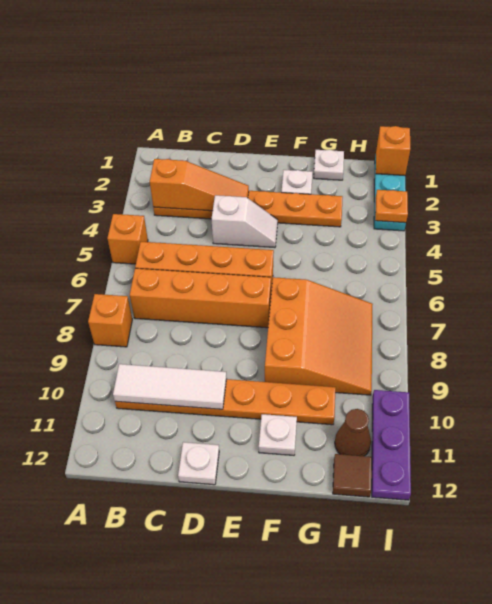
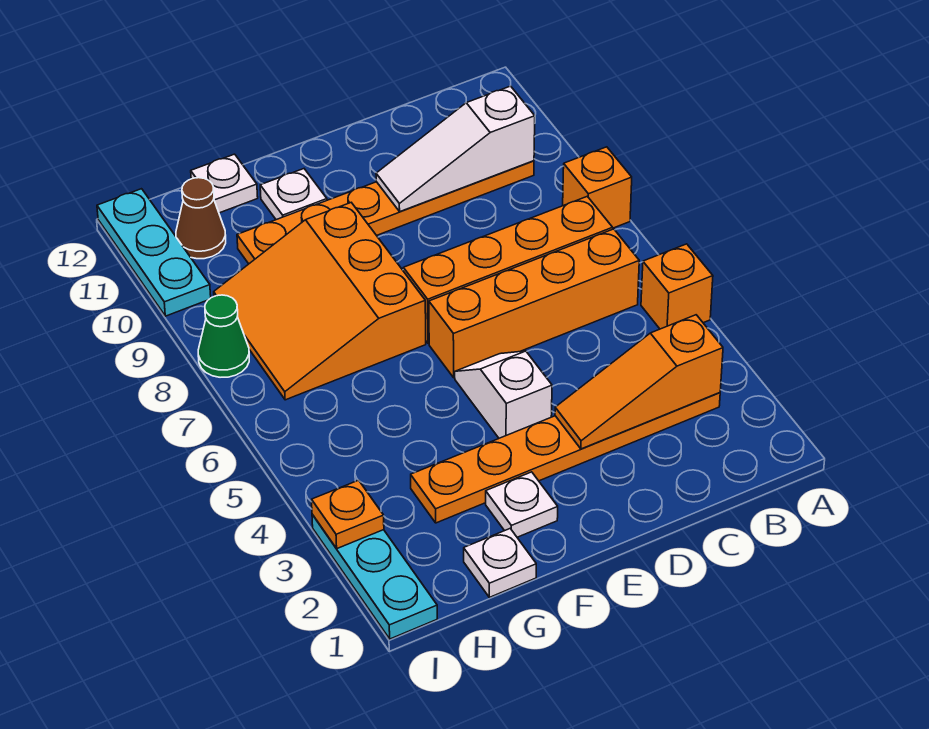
white tile B10:D10 level 2 -> white slope B10:D10 level 2 top B
white slope D4:E4 level 1 top D -> white slope E4:E5 level 1 top 4
white plate D12 level 1 -> white plate G12 level 1
brown tile H12 level 1 -> none
orange brick I1 level 2 -> none
none -> green cone I8 level 1
purple plate I10:I12 level 1 -> cyan plate I10:I12 level 1

